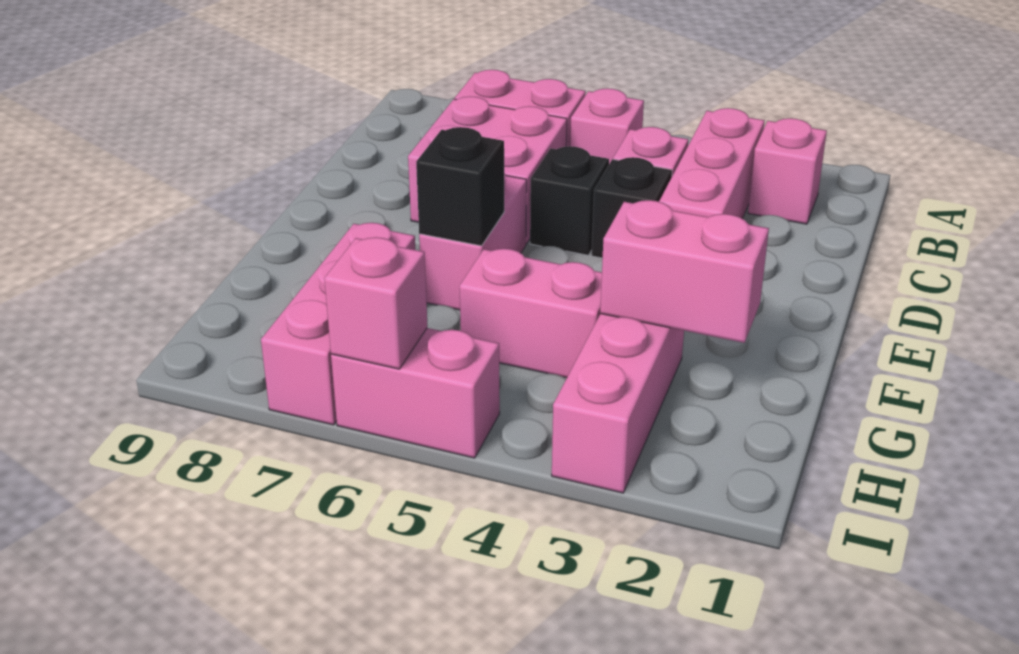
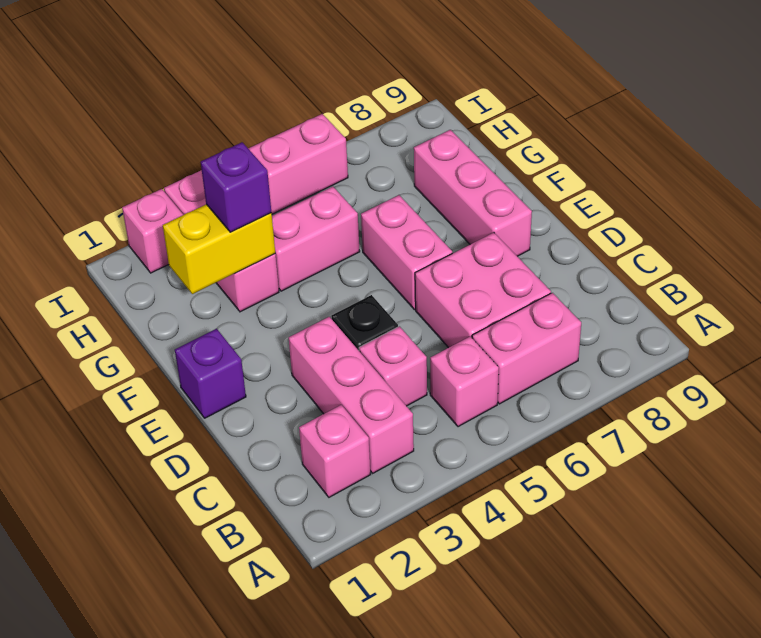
black brick D5 level 1 -> none
none -> purple brick E1 level 1
black brick F6 level 2 -> none
pink brick G2:G3 level 2 -> yellow brick G2:G3 level 2
none -> purple brick G3 level 3
pink brick G7:I7 level 1 -> pink brick E8:G8 level 1
pink brick I6 level 2 -> pink brick I2 level 1

